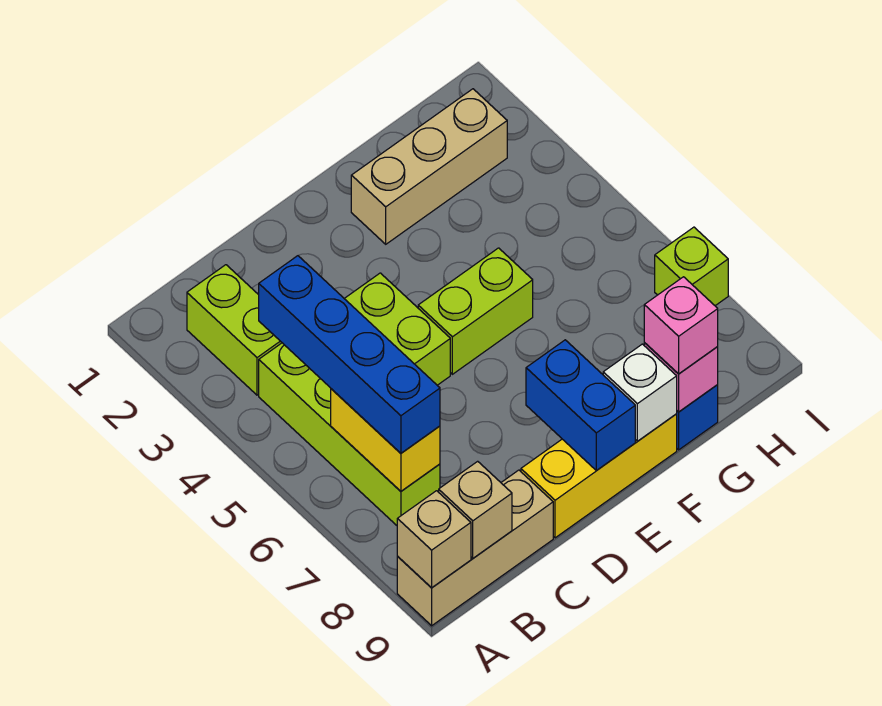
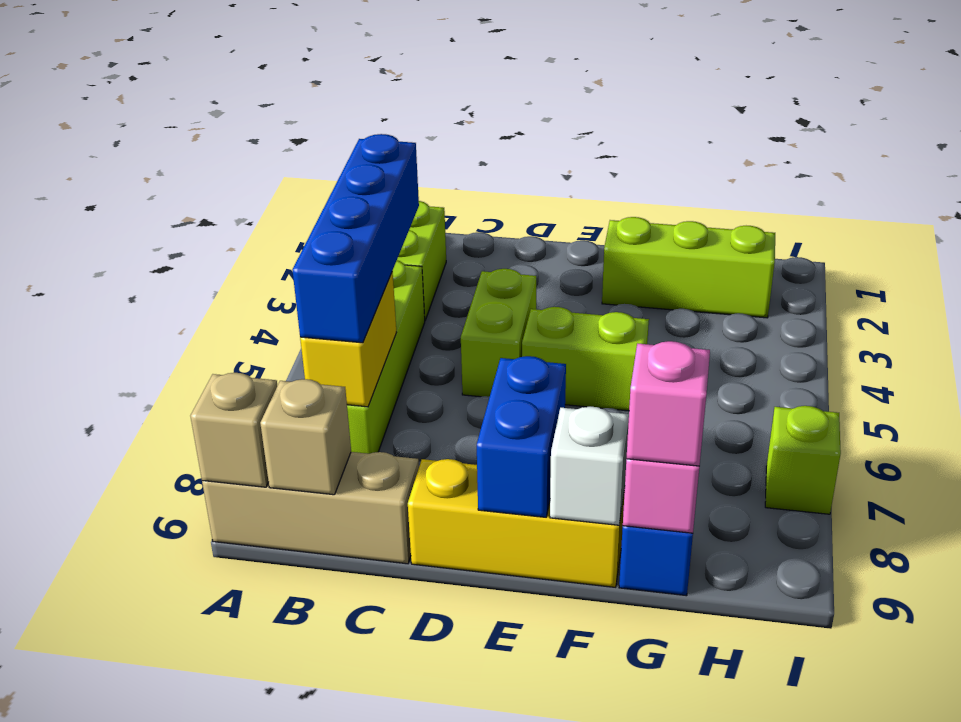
tan brick F2:H2 level 1 -> lime brick F2:H2 level 1

